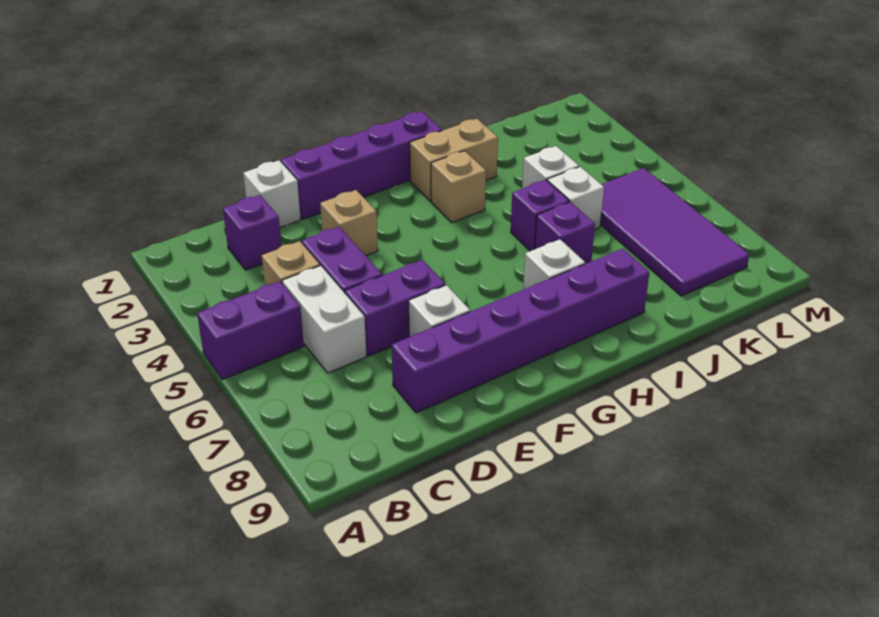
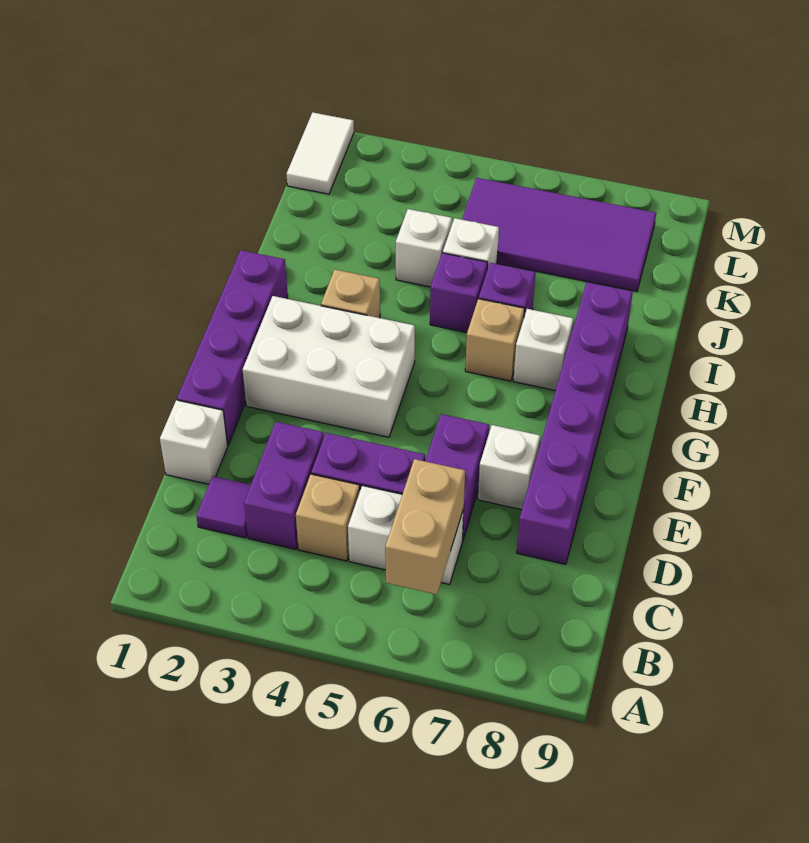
purple brick A5:B5 level 1 -> purple brick C3:D3 level 1
purple brick C2 level 1 -> purple tile C2 level 1
tan brick E3 level 1 -> tan brick H6 level 1
none -> white brick F2:G4 level 1
tan brick H2:I2 level 1 -> tan brick B6:C6 level 2
none -> white tile L1:M1 level 1

